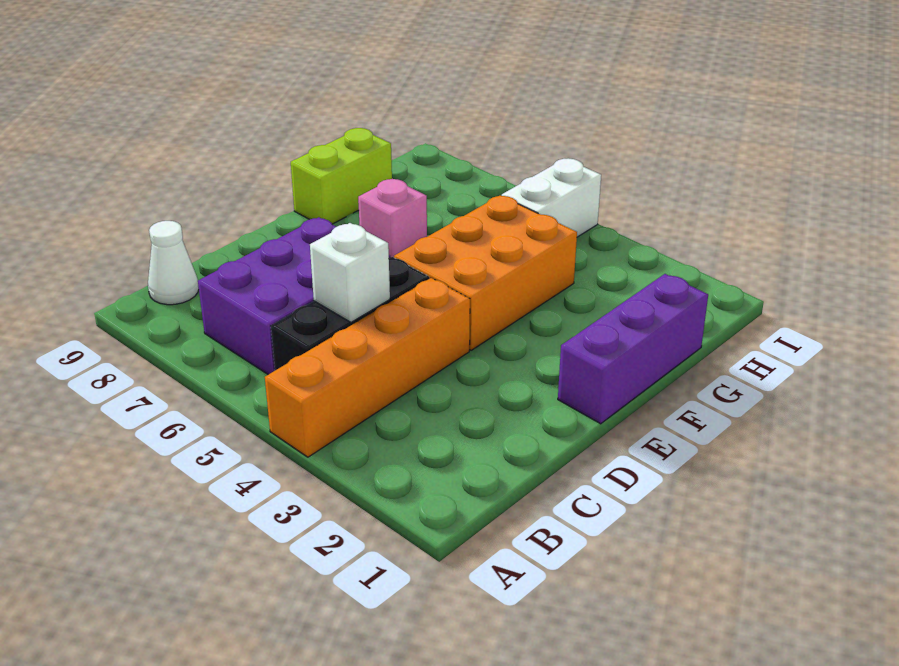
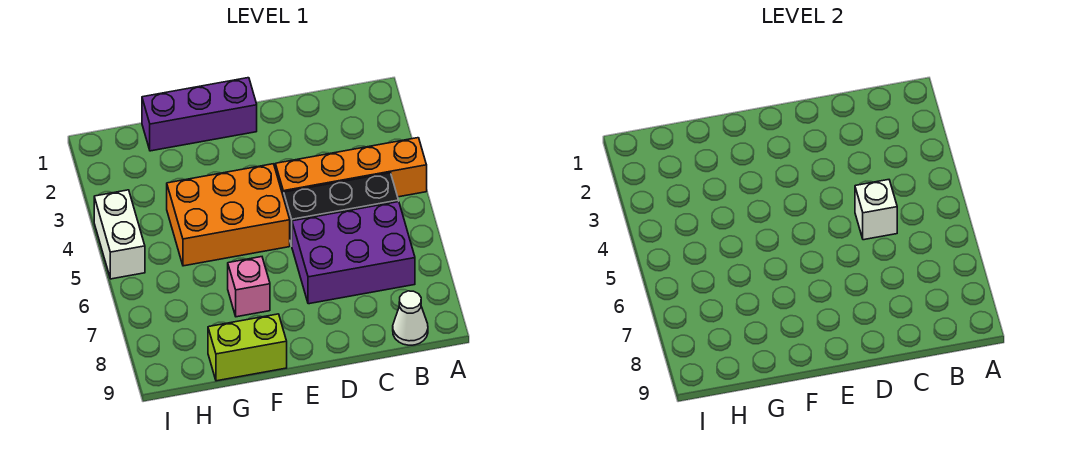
white brick H5:I5 level 1 -> white brick I4:I5 level 1

